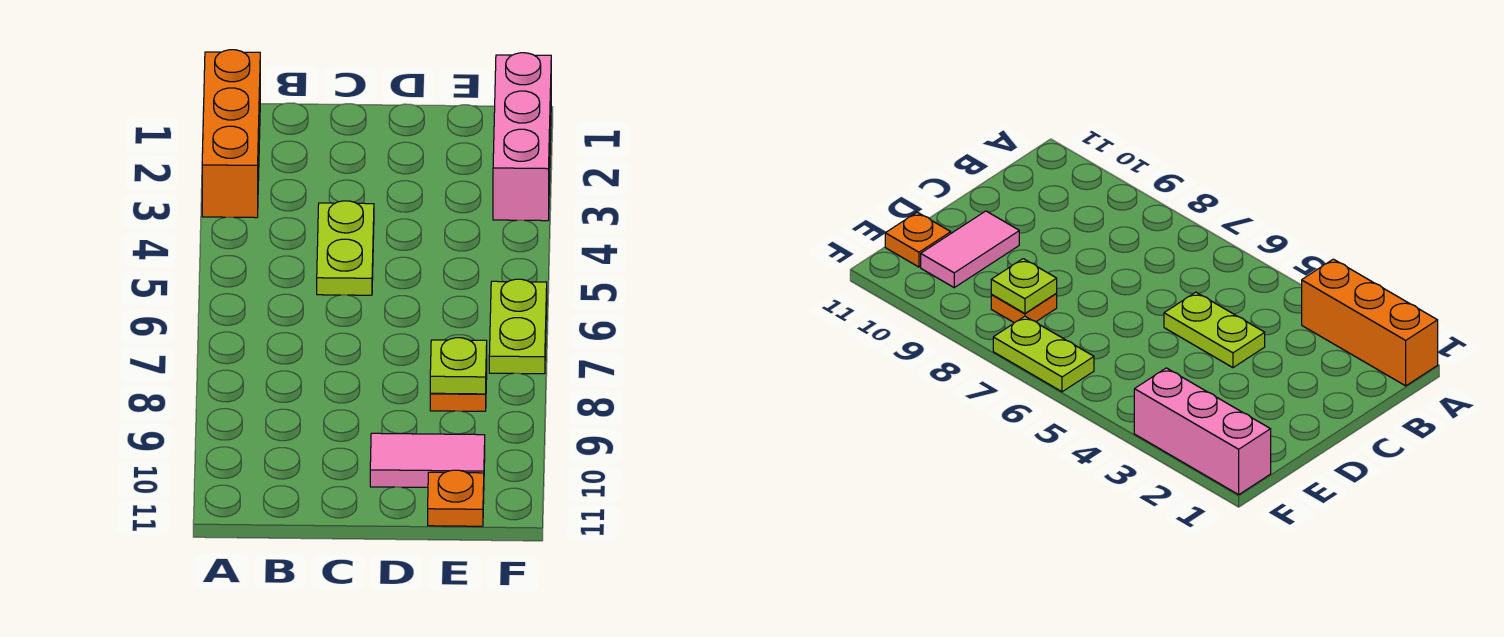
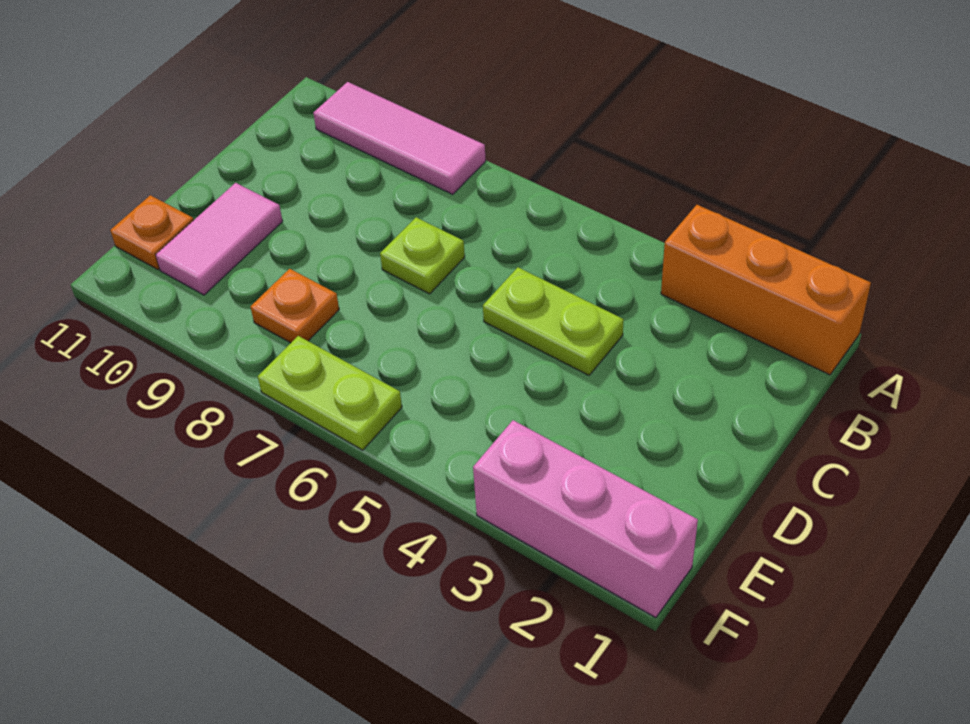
none -> pink tile A8:A10 level 1
lime plate E8 level 2 -> lime plate C7 level 1

